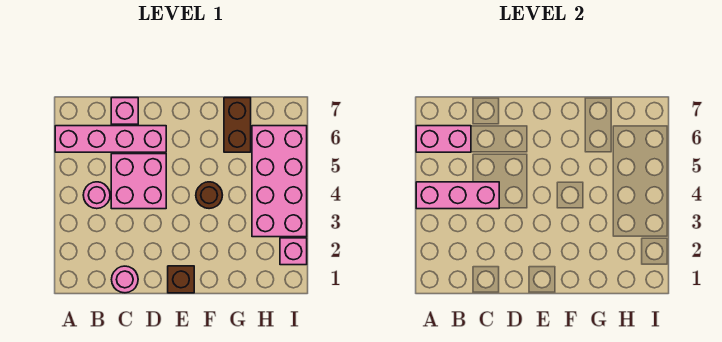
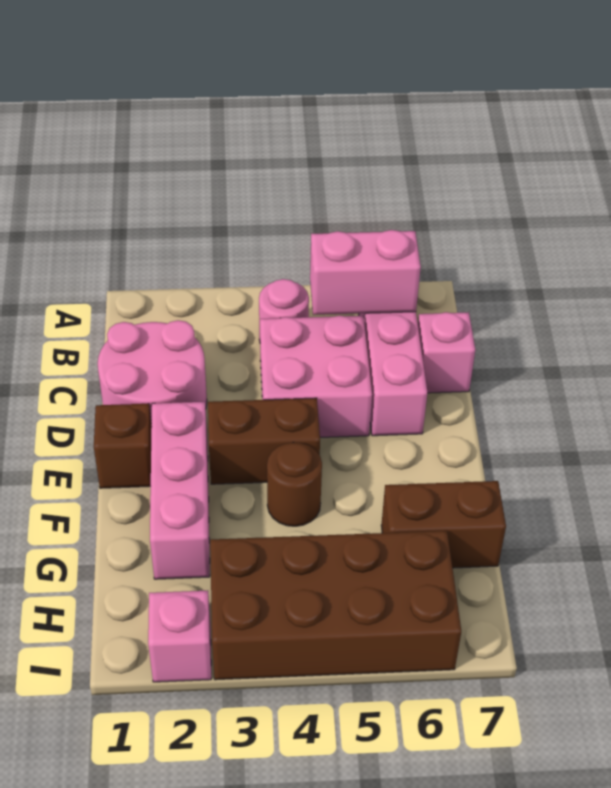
pink brick A4:C4 level 2 -> pink brick E2:G2 level 1
pink brick A6:B6 level 2 -> pink brick B5:B6 level 2
pink round brick C1 level 1 -> pink round brick C1:D2 level 1
none -> brown brick E3:E4 level 1
pink brick H3:I6 level 1 -> brown brick H3:I6 level 1

